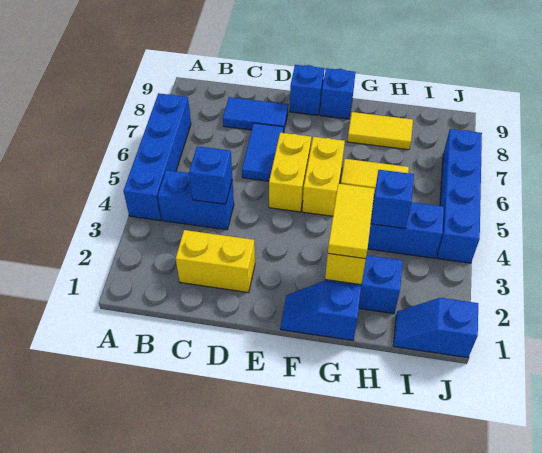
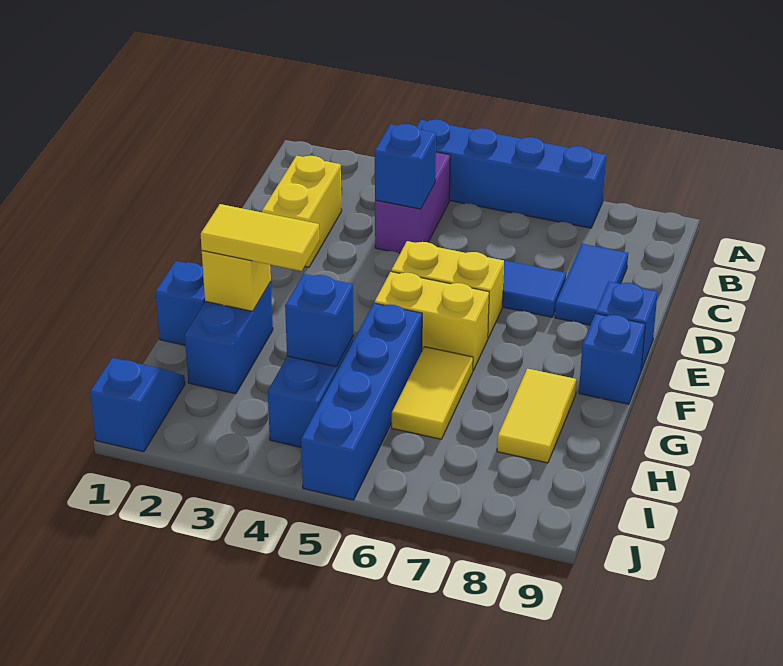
blue brick B4:C4 level 1 -> purple brick B4:C4 level 1
blue brick J4:J7 level 1 -> blue brick G5:J5 level 1

